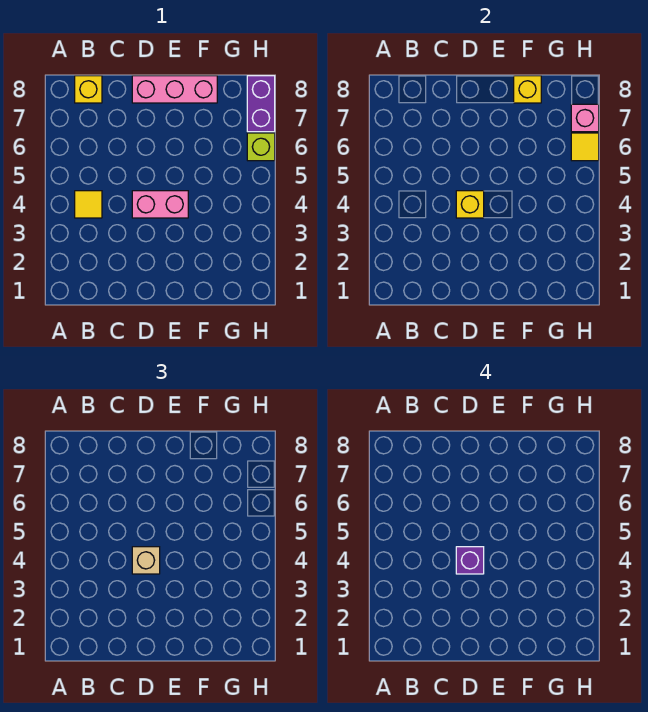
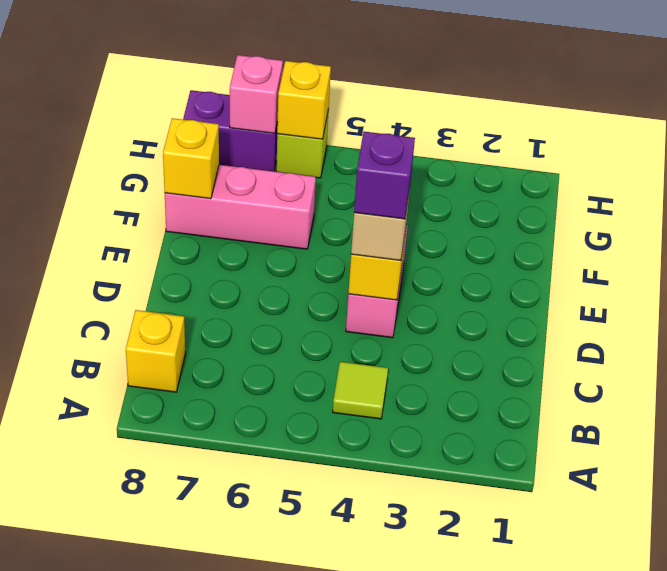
yellow tile B4 level 1 -> lime tile B4 level 1
pink brick D8:F8 level 1 -> pink brick F6:F8 level 1
yellow tile H6 level 2 -> yellow brick H6 level 2

